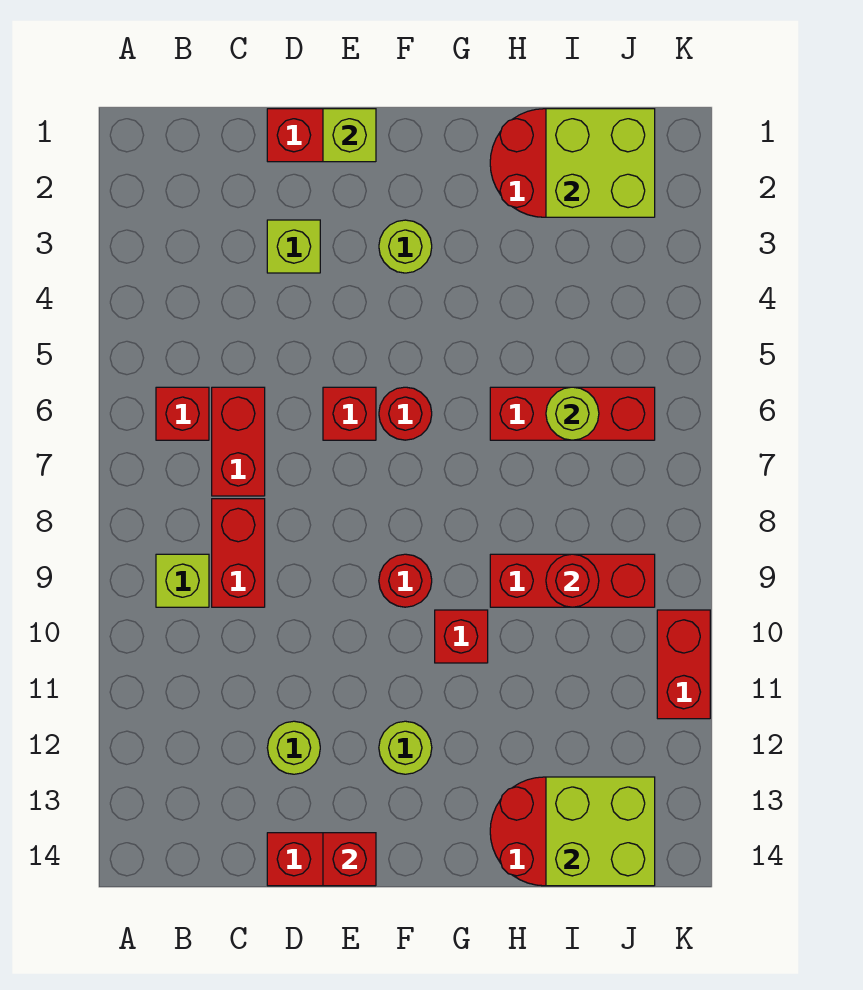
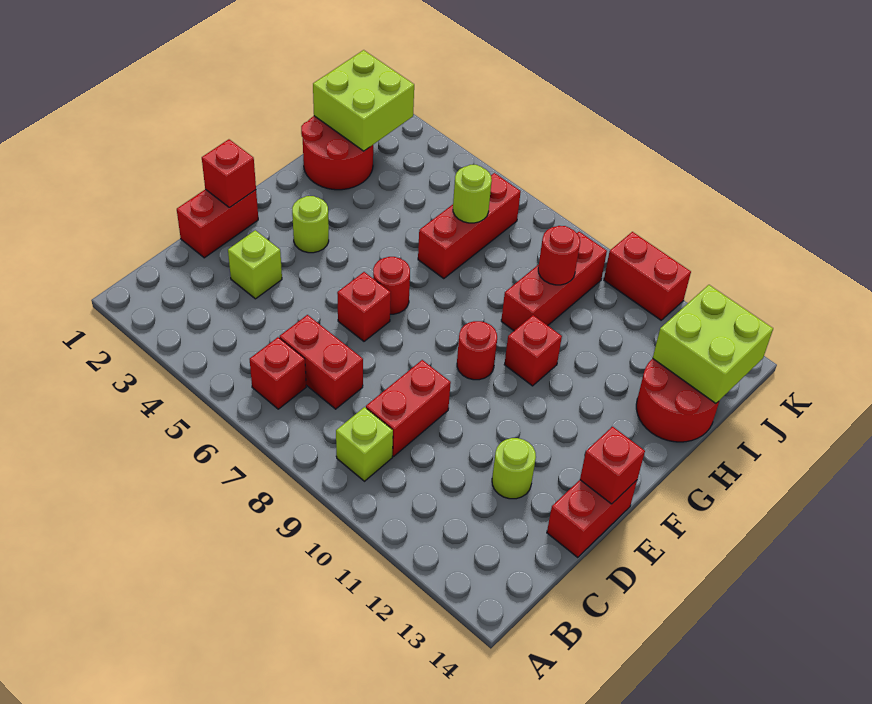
red brick C8:C9 level 1 -> red brick C9:D9 level 1
lime brick E1 level 2 -> red brick E1 level 2
lime round brick F12 level 1 -> none

